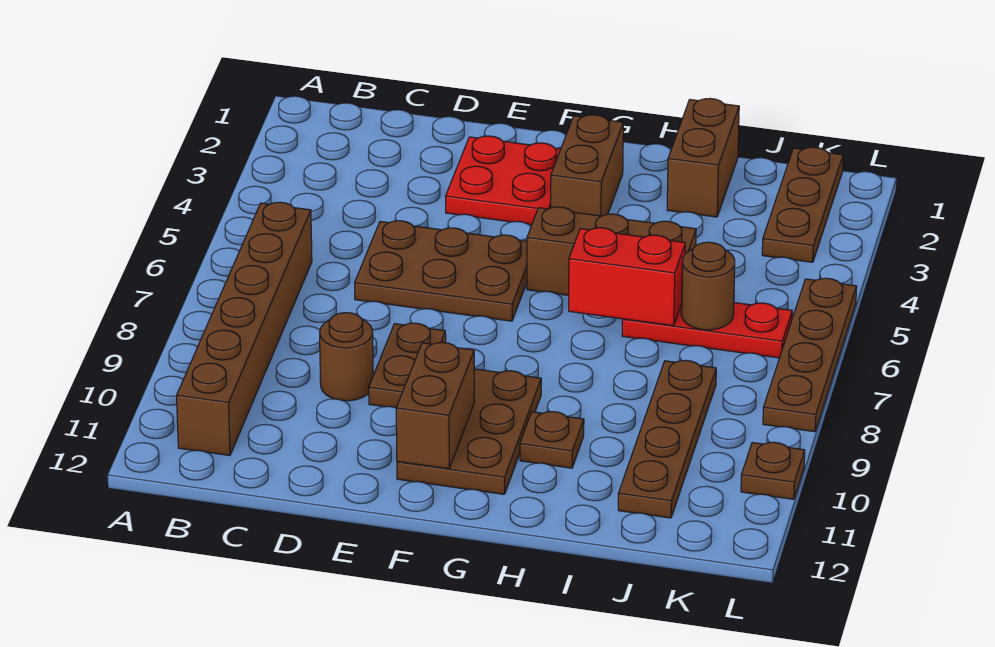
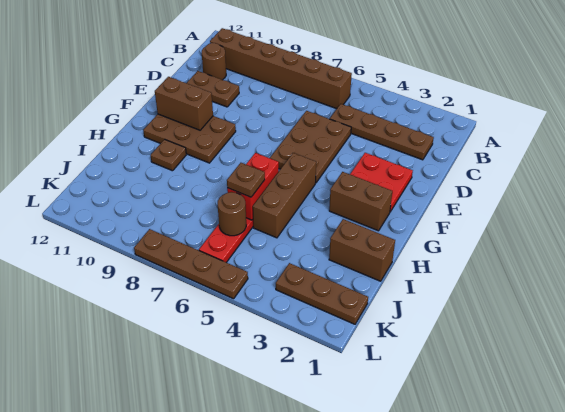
brown round brick D9 level 1 -> brown round brick C11 level 1
brown plate E8:E9 level 1 -> brown plate D10:D11 level 1
brown plate J8:J11 level 1 -> brown plate C2:C5 level 1
brown plate L10 level 1 -> brown plate I6 level 3

